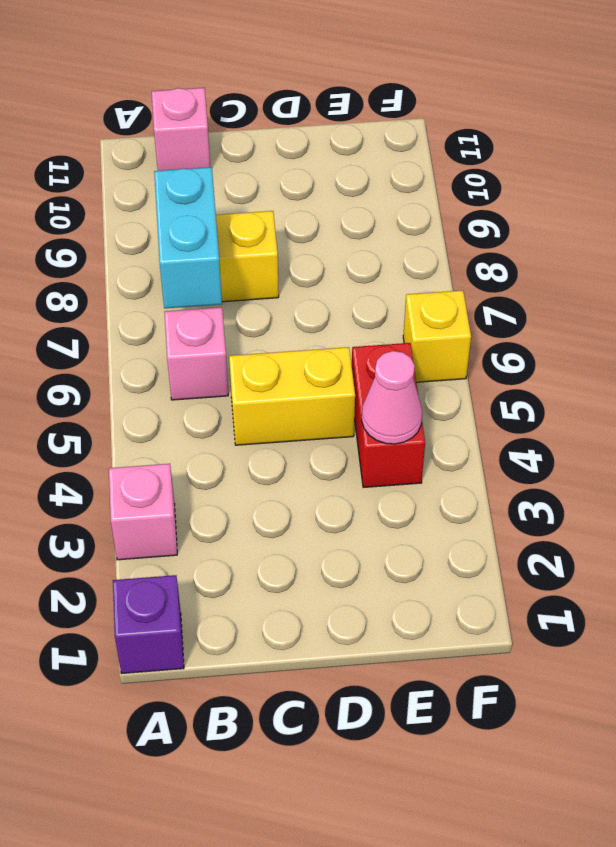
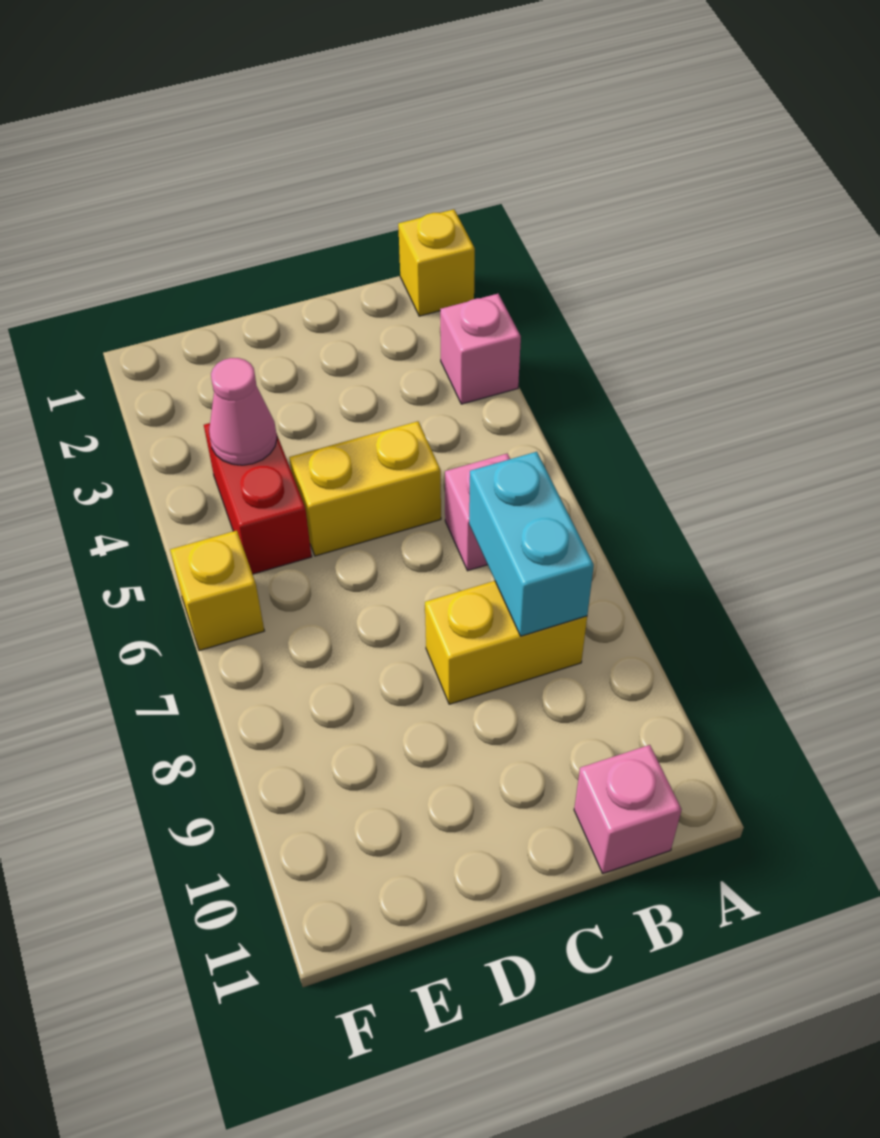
purple brick A1 level 1 -> yellow brick A1 level 1

